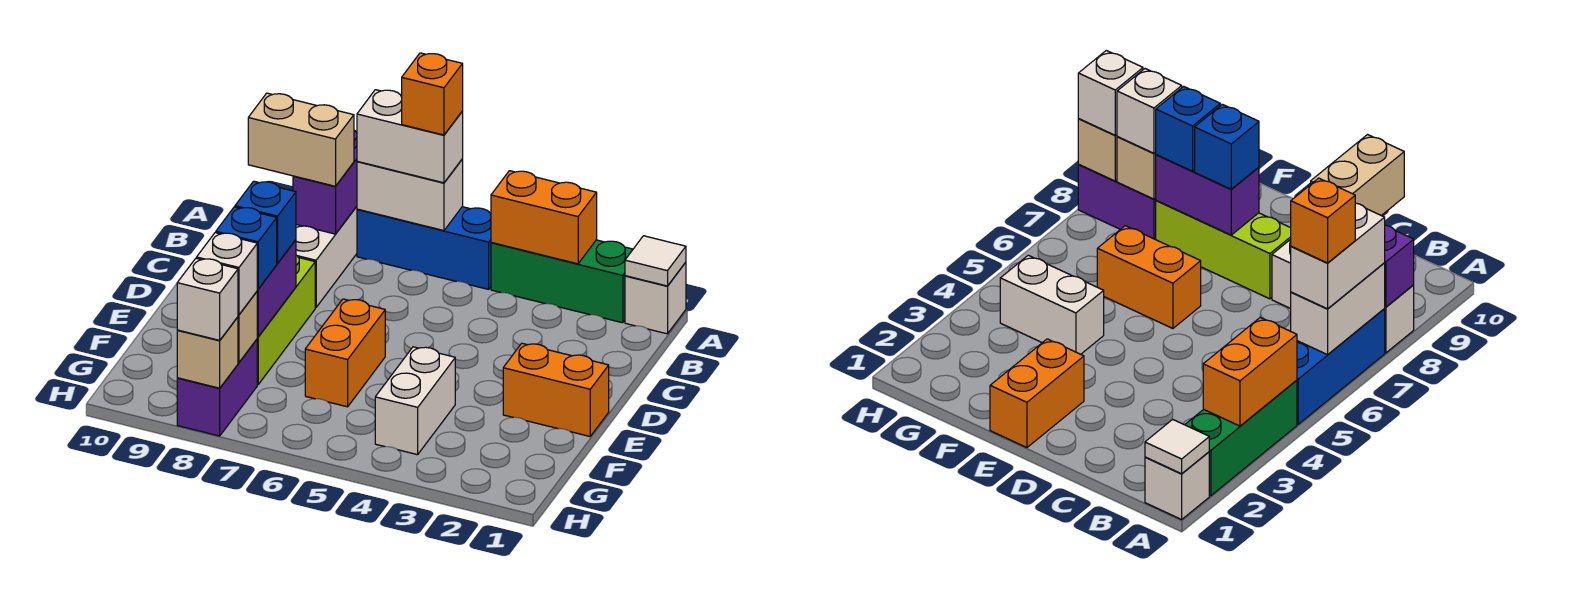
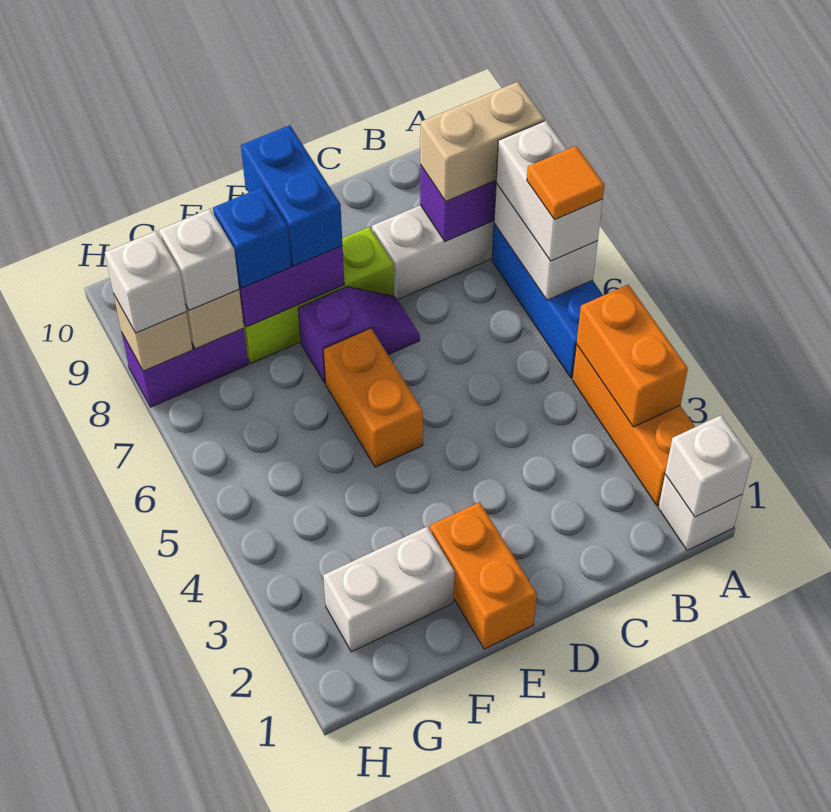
white tile A1 level 2 -> white brick A1 level 2
green brick A2:A4 level 1 -> orange brick A2:A4 level 1
orange brick A6 level 4 -> orange tile A6 level 4
tan brick B8:B9 level 3 -> tan brick A8:B8 level 3
none -> purple slope D7:E7 level 1 top E
orange brick E6:F6 level 1 -> orange brick E5:E6 level 1
blue brick E8 level 3 -> blue brick E8:E9 level 3
white brick F4:G4 level 1 -> white brick F2:G2 level 1

